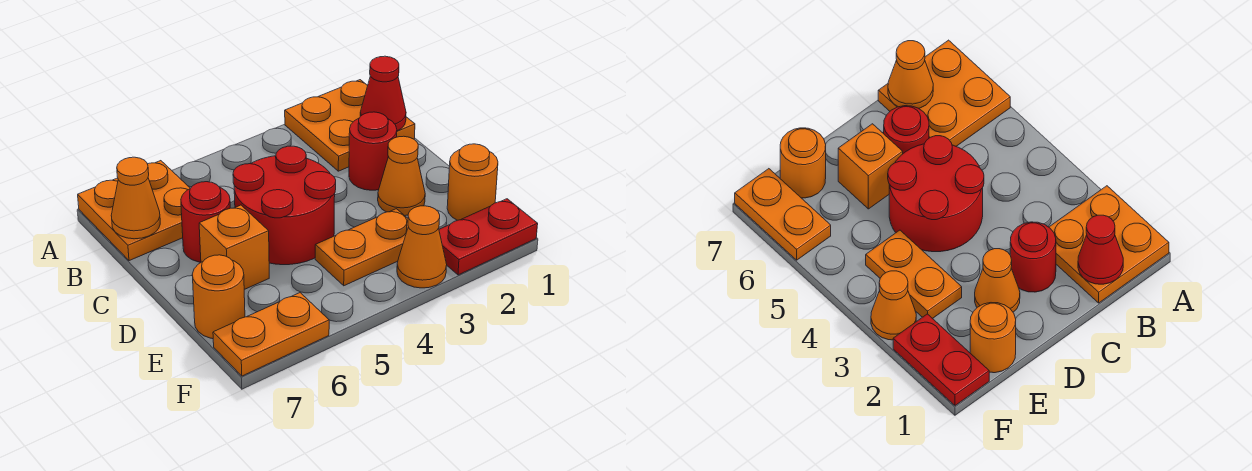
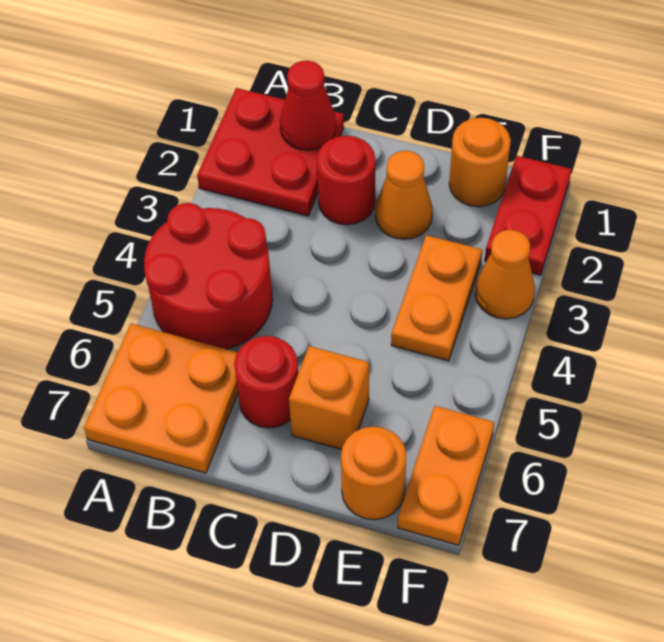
orange plate A1:B2 level 1 -> red plate A1:B2 level 1
orange cone B7 level 2 -> none
red round brick C4:D5 level 1 -> red round brick A4:B5 level 1

